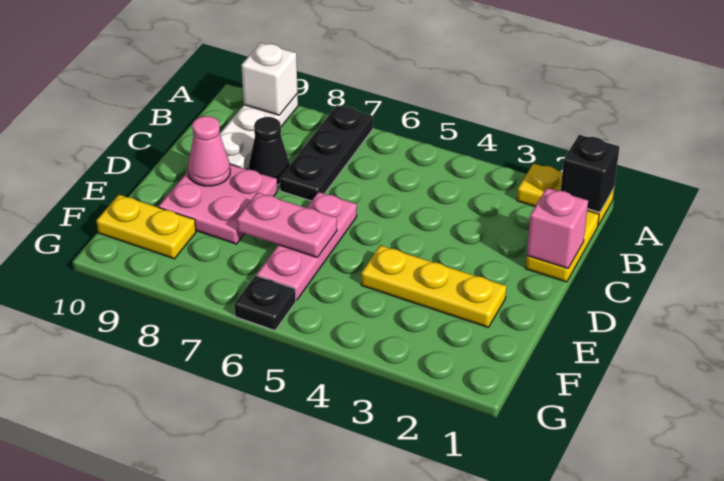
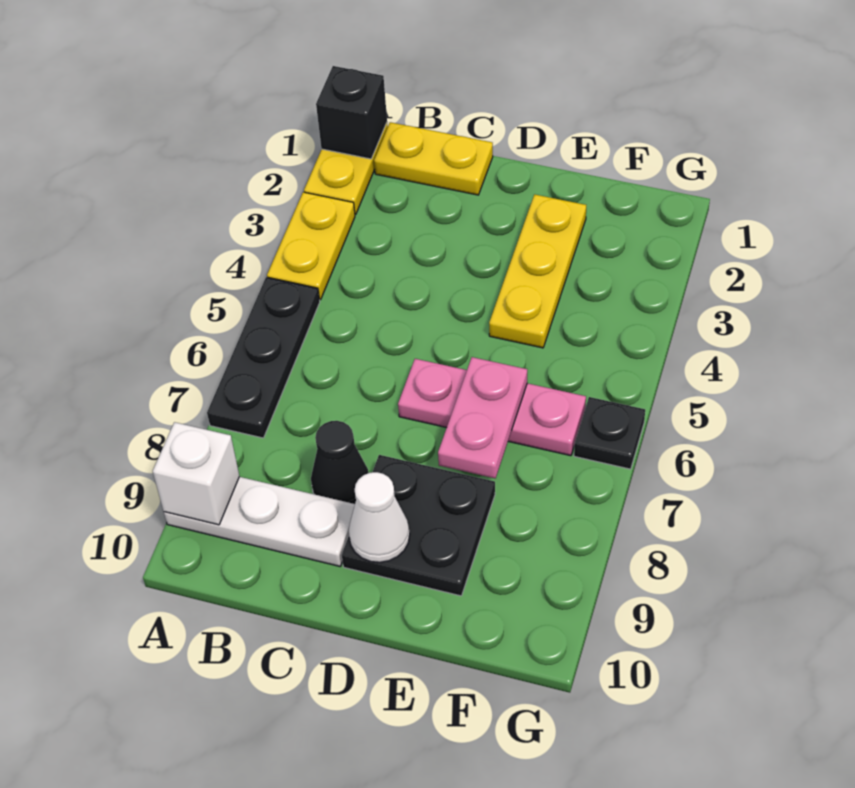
black plate A7:C7 level 1 -> black plate A5:A7 level 1
pink brick C1 level 2 -> none
pink plate D8:E9 level 1 -> black plate D8:E9 level 1
pink cone D9 level 2 -> white cone D9 level 2
yellow plate F9:F10 level 1 -> yellow plate A3:A4 level 1

